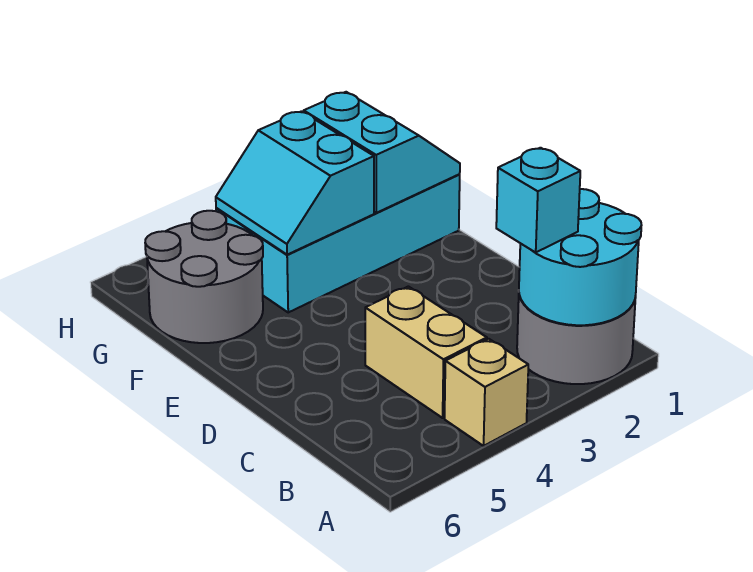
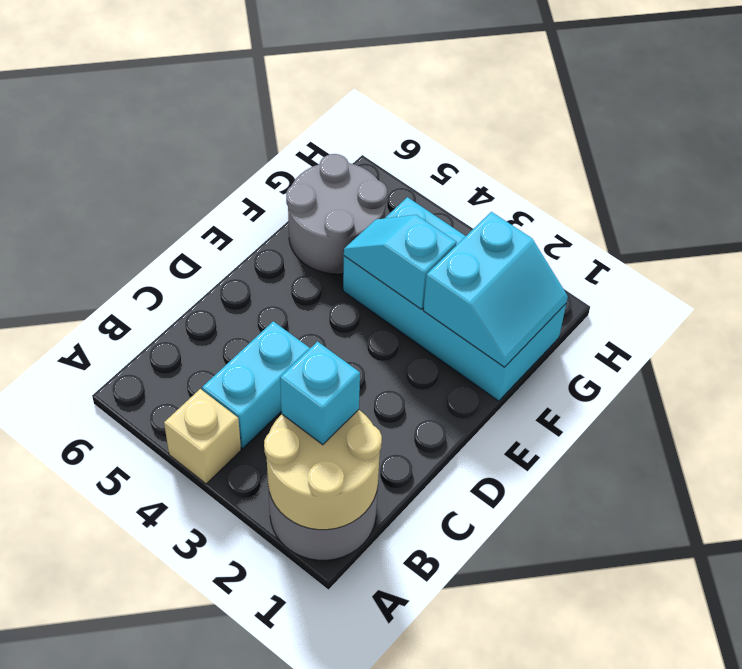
cyan round brick A1:B2 level 2 -> tan round brick A1:B2 level 2
tan brick B4:C4 level 1 -> cyan brick B4:C4 level 1
cyan slope F3:G4 level 2 top 3 -> cyan slope F3:F4 level 2 top 3

